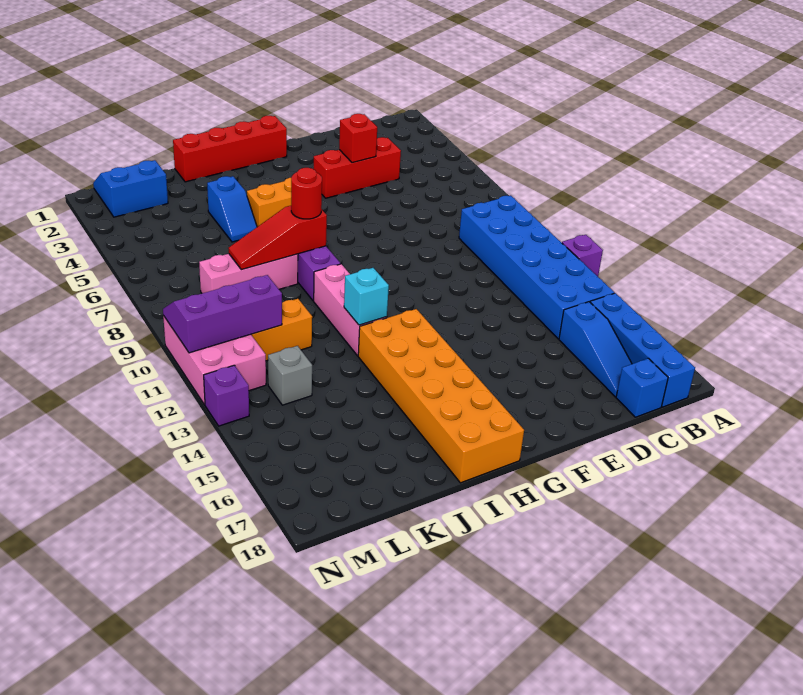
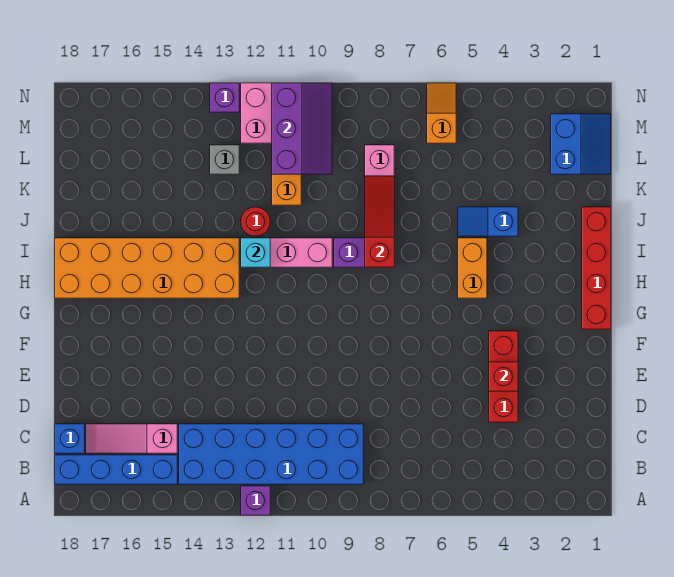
blue slope C15:C17 level 1 top 15 -> pink slope C15:C17 level 1 top 15
red round brick I8 level 3 -> red round brick J12 level 1
none -> orange slope M6:N6 level 1 top M

